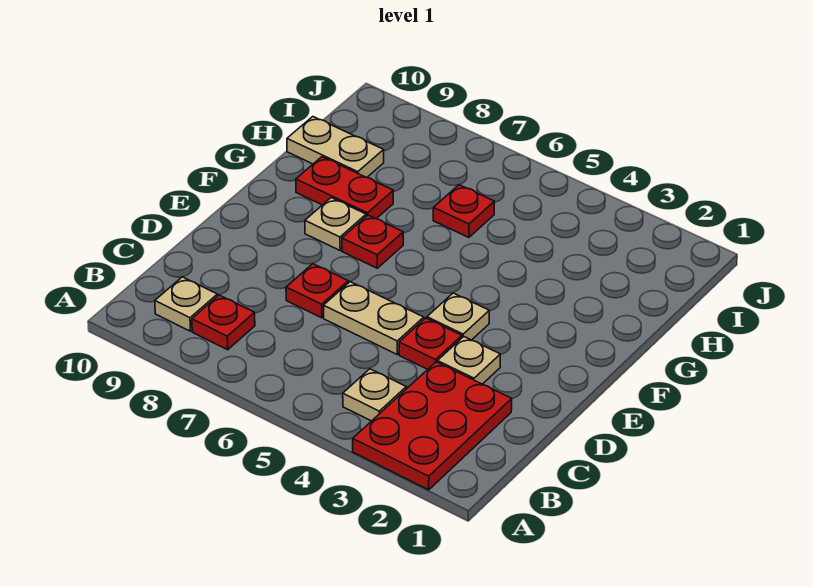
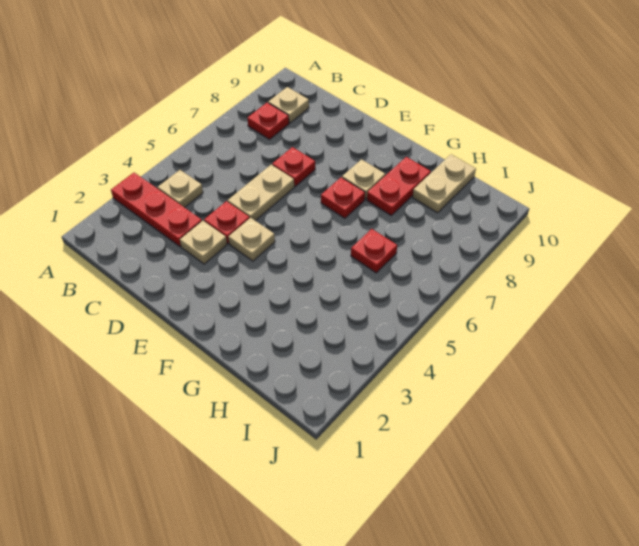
red plate A2:C3 level 1 -> red plate A3:C3 level 1

